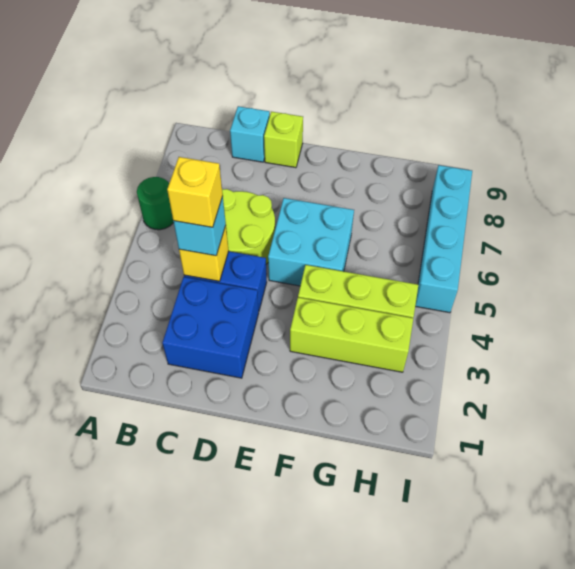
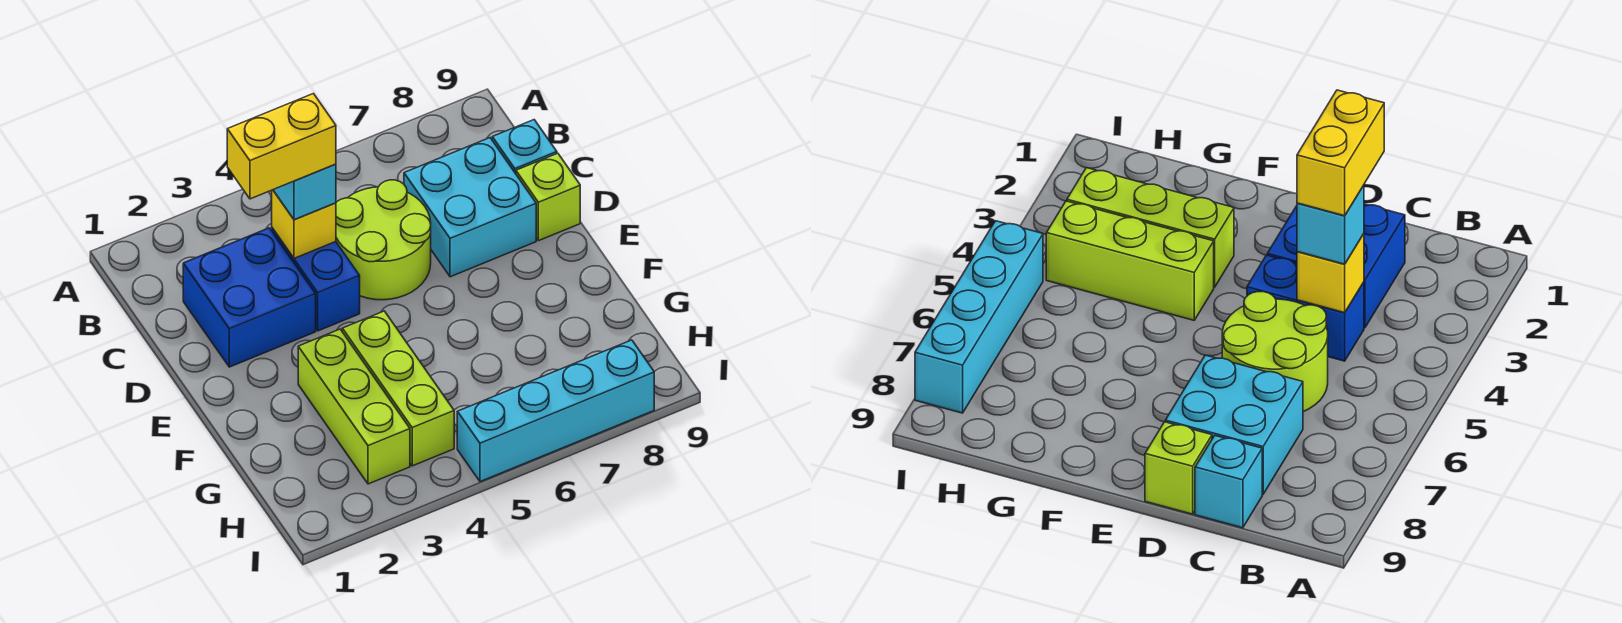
green round brick A6 level 1 -> none
yellow brick C4 level 4 -> yellow brick C3:C4 level 4
cyan brick E5:F6 level 1 -> cyan brick C7:D8 level 1

